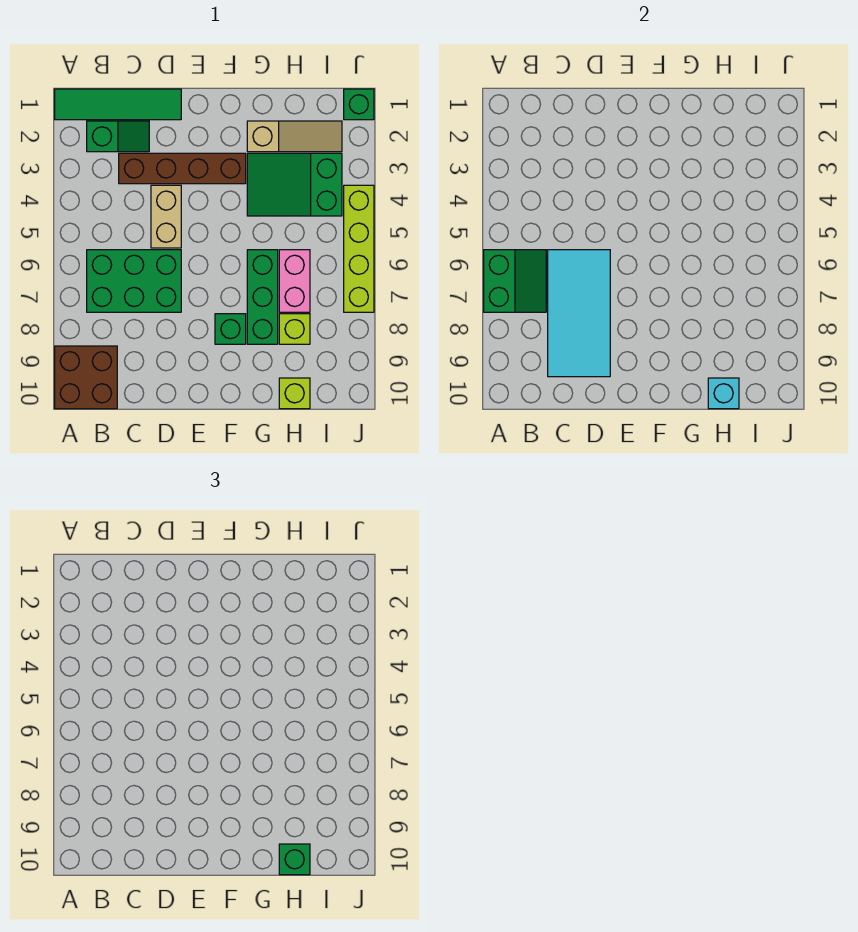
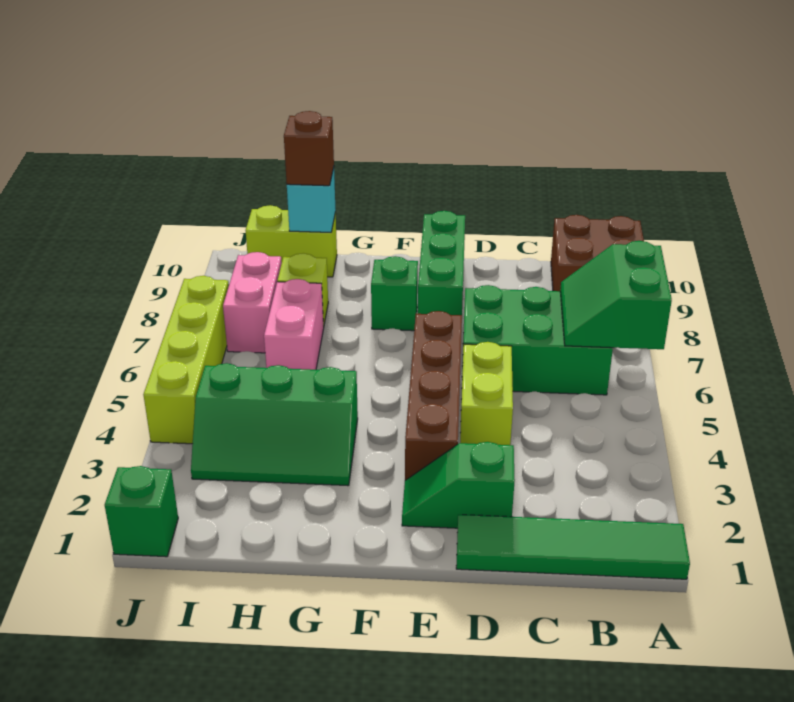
green slope B2:C2 level 1 top B -> green slope D2:E2 level 1 top D
brown brick C3:F3 level 1 -> brown brick E3:E6 level 1
cyan tile C6:D9 level 2 -> none
tan brick D4:D5 level 1 -> lime brick D4:D5 level 1
tan slope G2:I2 level 1 top G -> none
green slope G3:I4 level 1 top I -> green slope G3:I4 level 1 top 4
green brick G6:G8 level 1 -> green brick E8:E10 level 1
lime brick H10 level 1 -> lime brick H10:I10 level 1
green brick H10 level 3 -> brown brick H10 level 3
none -> pink brick I7:I8 level 1

